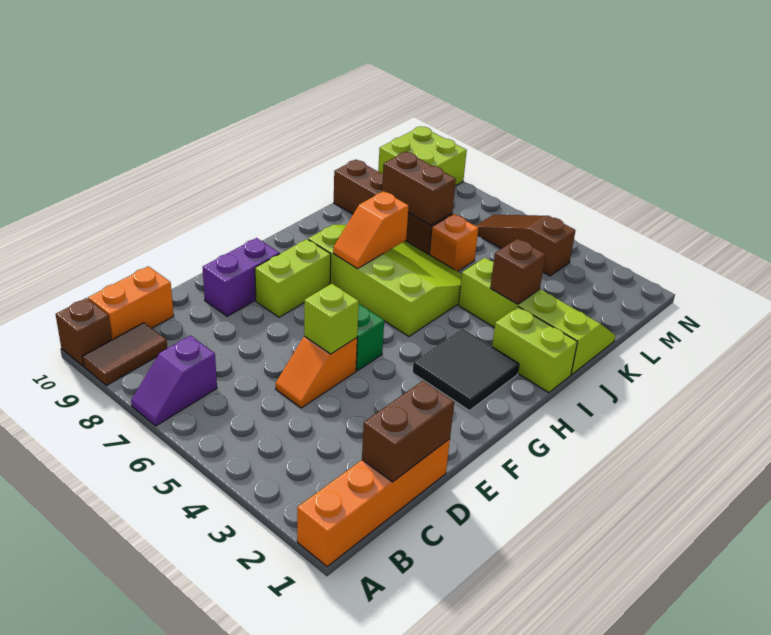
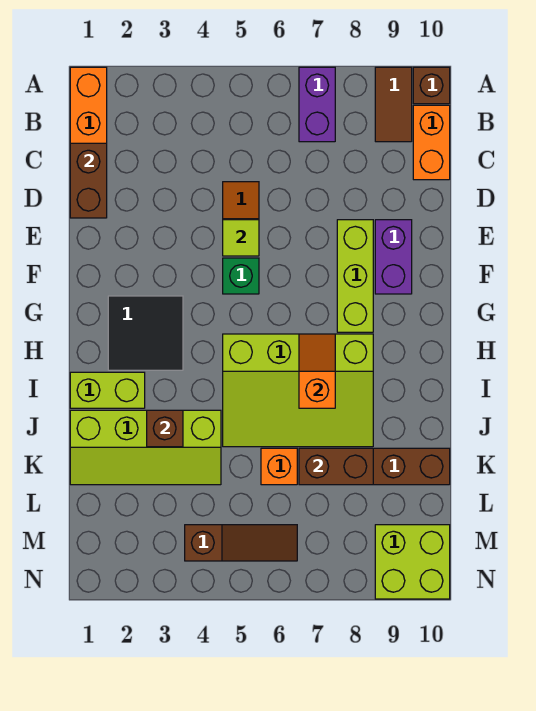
purple slope A7:B7 level 1 top B -> purple brick A7:B7 level 1
lime brick E5 level 2 -> lime tile E5 level 2
lime brick F8:G8 level 1 -> lime brick E8:G8 level 1

